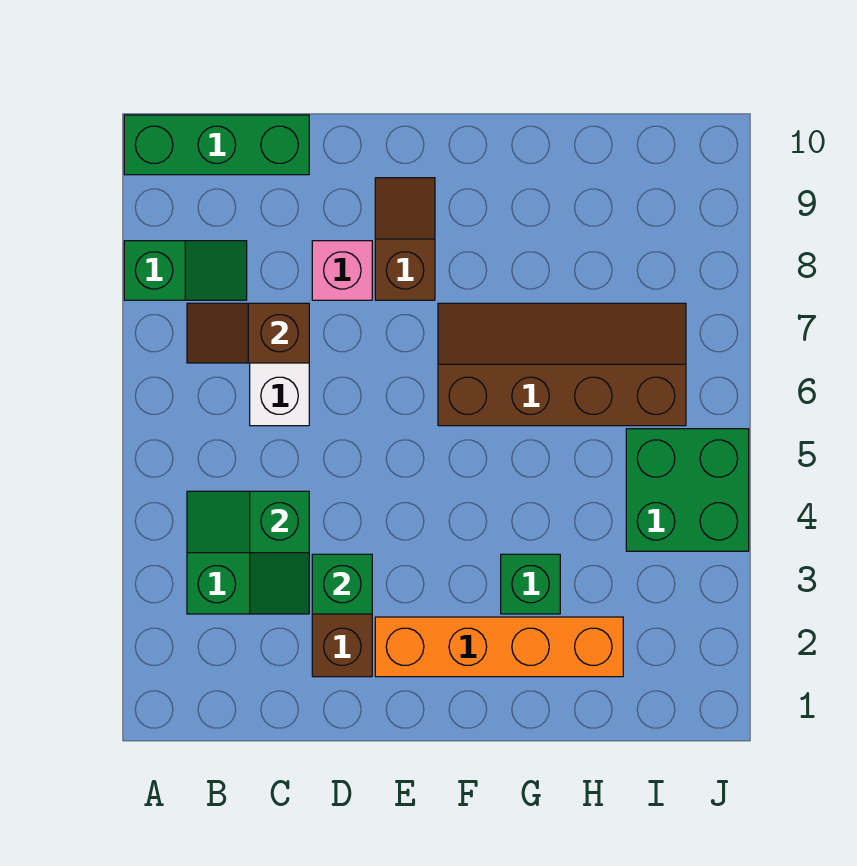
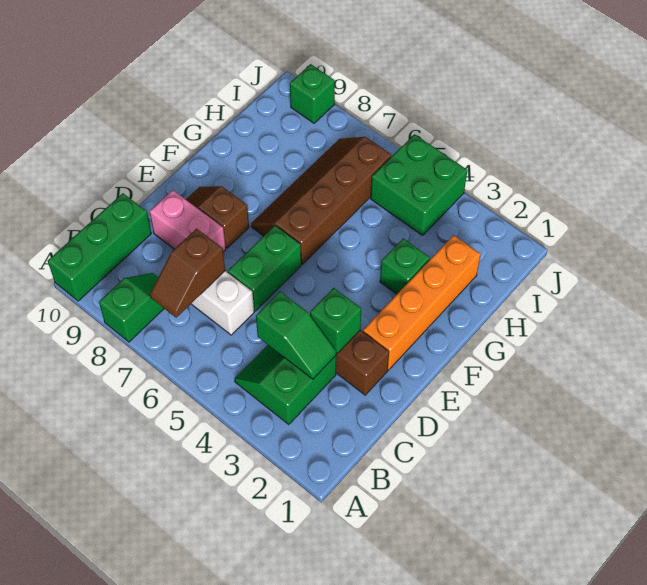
none -> green brick D6:E6 level 1
pink brick D8 level 1 -> pink brick D8:D9 level 1
none -> green brick J9 level 1

